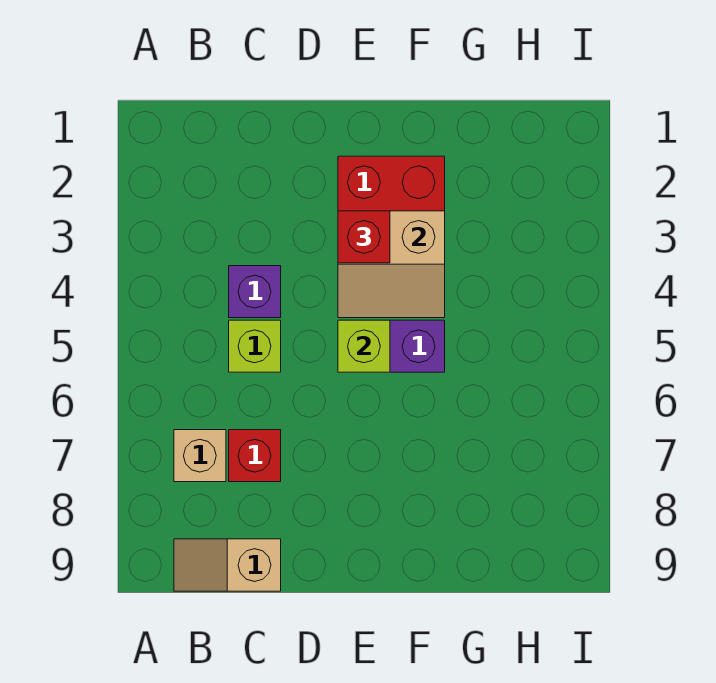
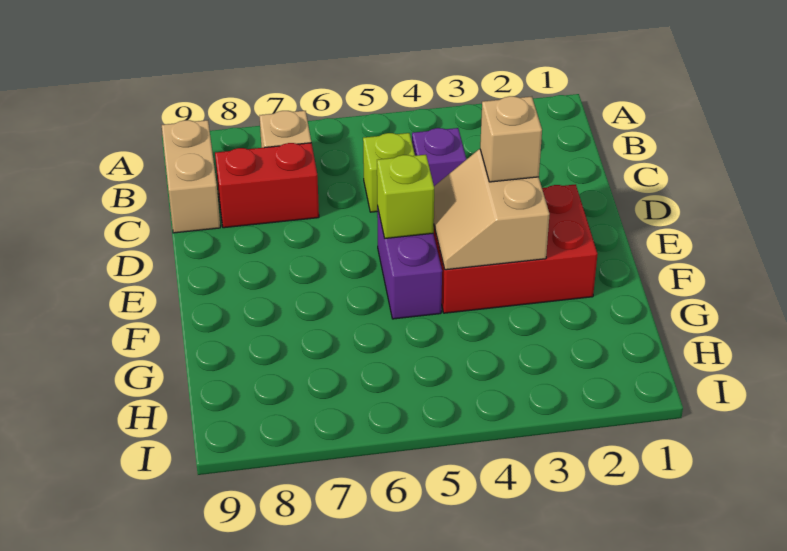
tan slope B9:C9 level 1 top C -> tan brick B9:C9 level 1
red brick C7 level 1 -> red brick C7:C8 level 1
red brick E3 level 3 -> tan brick E3 level 3

